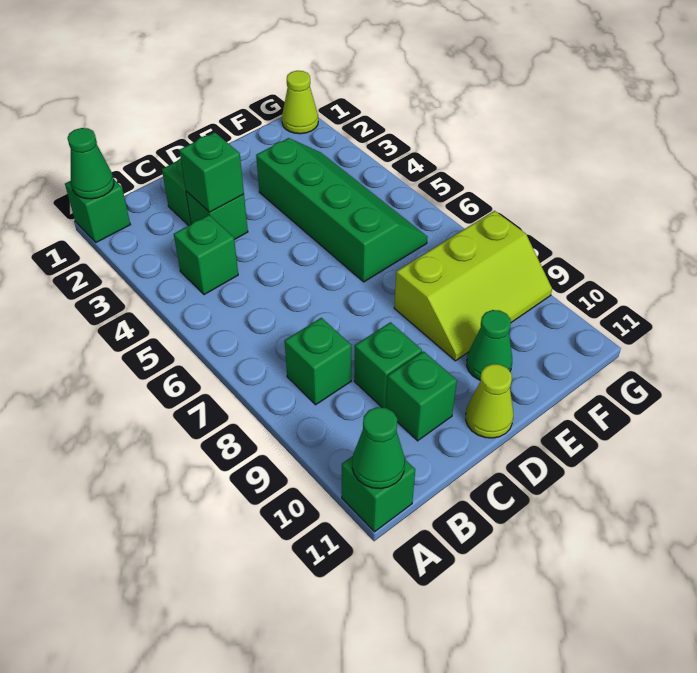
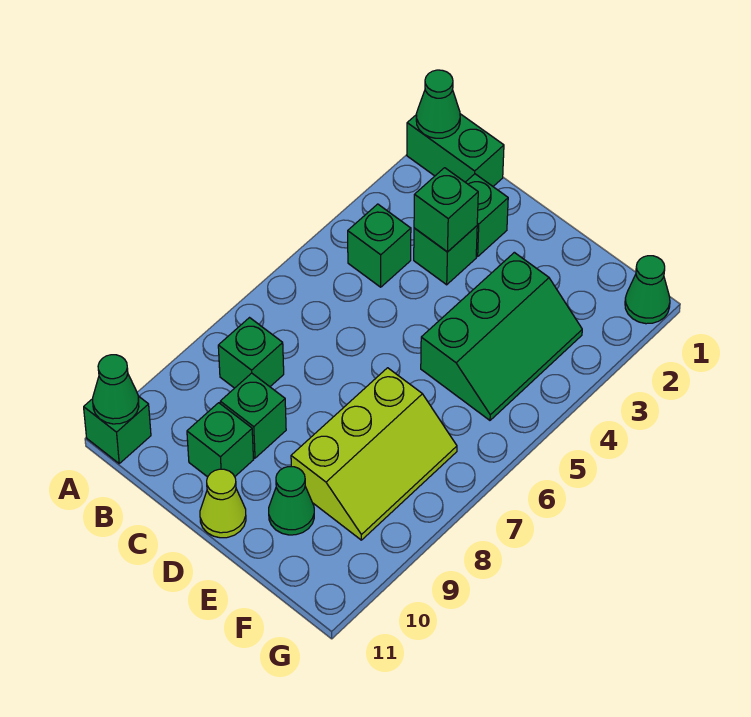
green brick A1 level 1 -> green brick A1:B1 level 1
green slope E3:F6 level 1 top E -> green slope E3:F5 level 1 top E
lime slope E8:G9 level 1 top 8 -> lime slope E7:F9 level 1 top E
lime cone G1 level 1 -> green cone G1 level 1

